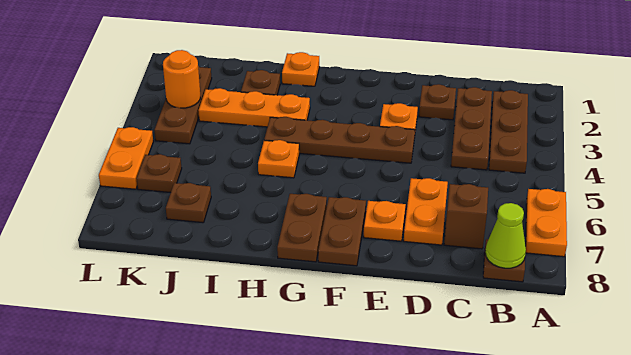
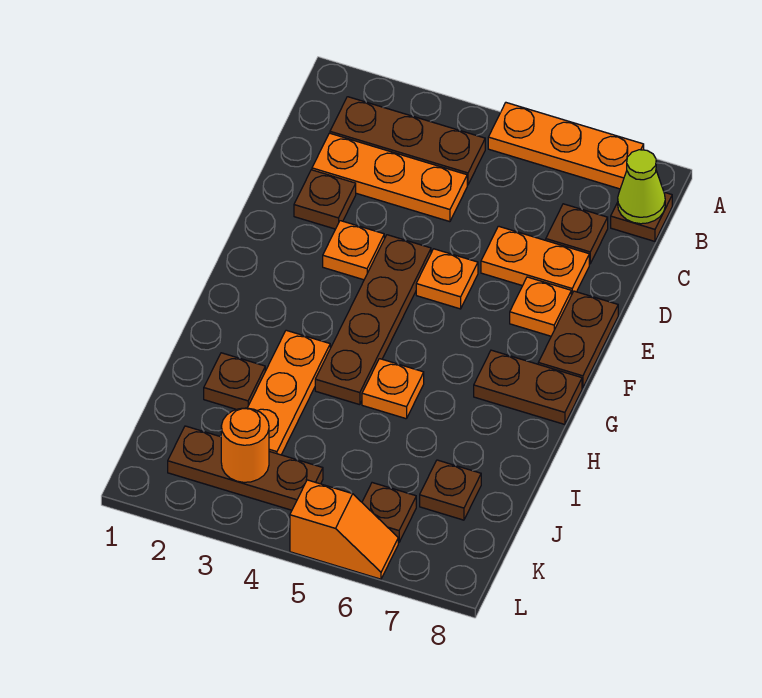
orange plate A6:A7 level 1 -> orange plate A5:A7 level 1
brown plate C2:C4 level 1 -> orange plate C2:C4 level 1
brown brick C7 level 1 -> brown plate C7 level 1
brown plate F7:F8 level 1 -> brown plate E8:F8 level 1
orange plate H1 level 1 -> orange plate E5 level 1
orange plate L5:L6 level 1 -> orange slope L5:L6 level 1 top 5

